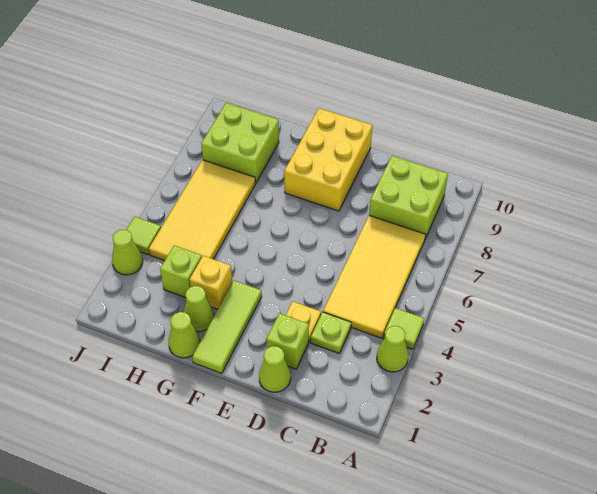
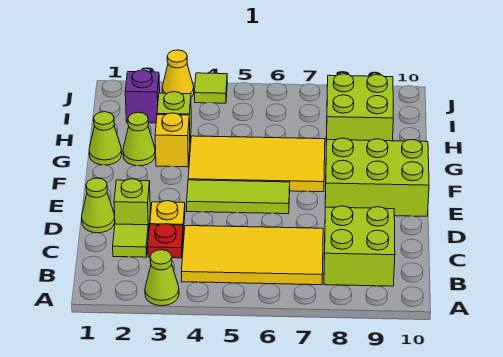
lime tile A4 level 1 -> lime tile C2 level 1
lime plate C3 level 1 -> red plate C3 level 1
yellow brick E8:F10 level 1 -> lime brick E8:F10 level 1
lime tile F1:F3 level 1 -> lime tile E4:E6 level 1
yellow tile H4:I7 level 1 -> yellow tile F4:G7 level 1
none -> purple brick I2 level 1
lime cone J3 level 1 -> yellow cone J3 level 1

